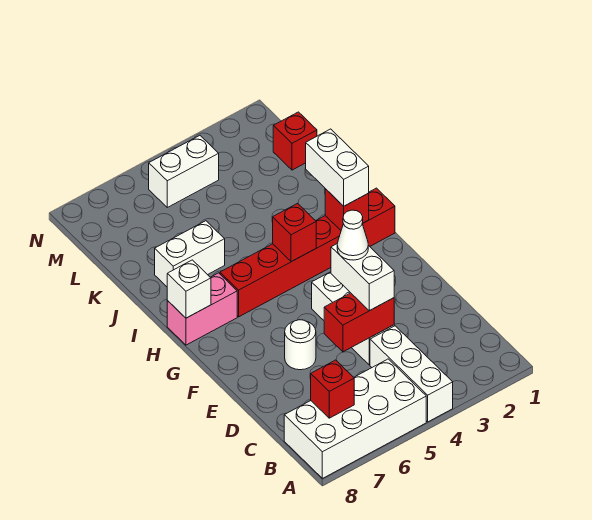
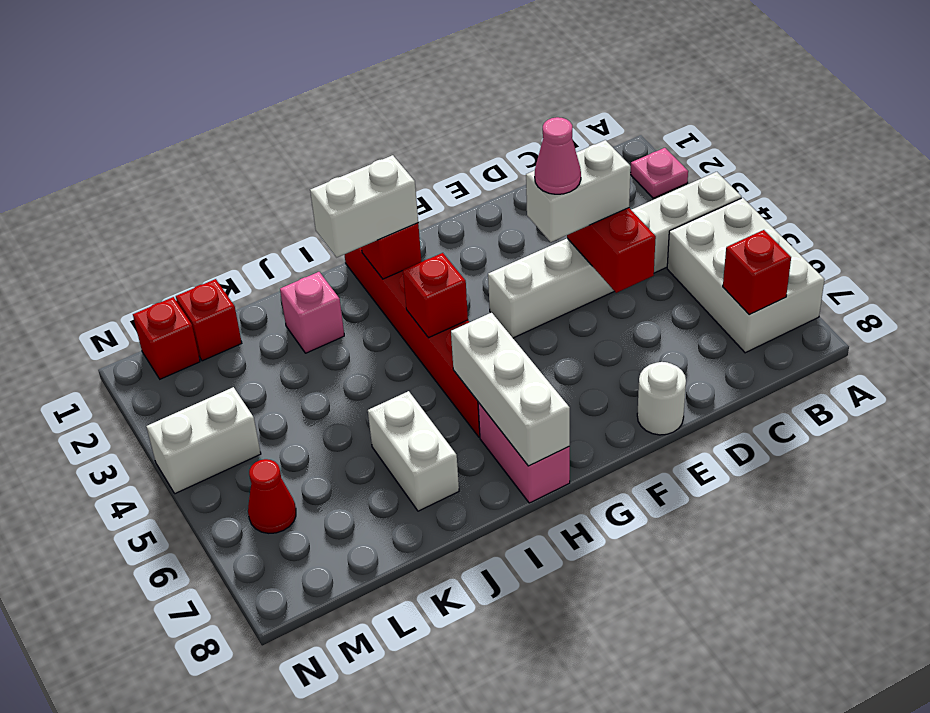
none -> pink plate A2 level 1
white brick A5:B8 level 1 -> white brick A5:B7 level 1
white cone E4 level 4 -> pink cone E4 level 4
white round brick E6 level 1 -> white round brick E8 level 1
white brick H8 level 2 -> white brick H6:H8 level 2
none -> pink brick J2 level 1
none -> red brick M1 level 1
white brick M4:M5 level 1 -> white brick M4:N4 level 1
none -> red cone M6 level 1

